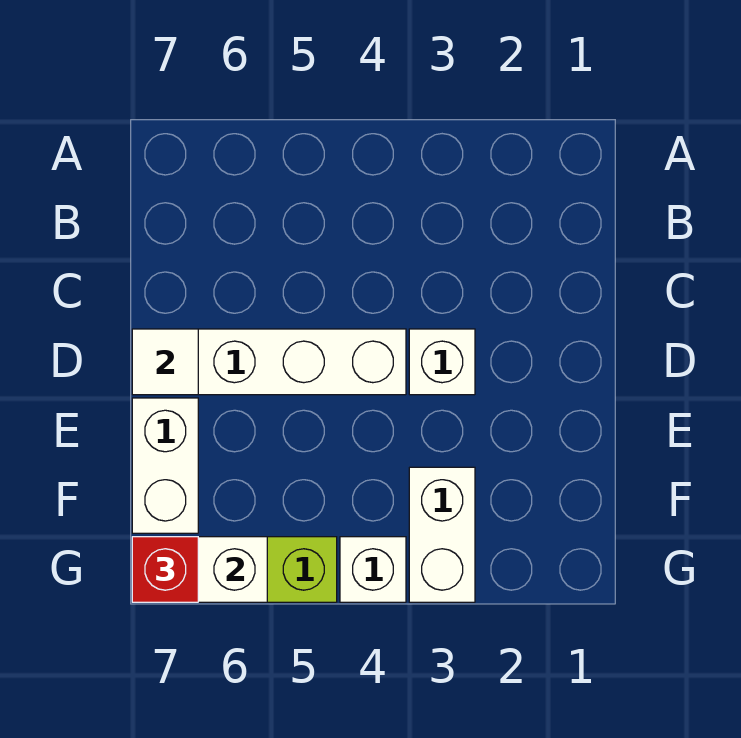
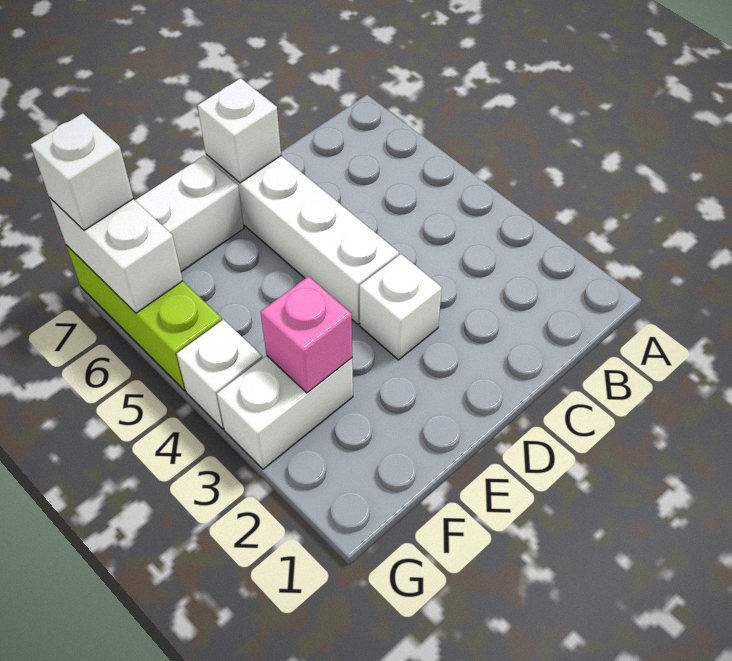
white tile D7 level 2 -> white brick D7 level 2
none -> pink brick F3 level 2
red brick G7 level 3 -> white brick G7 level 3

